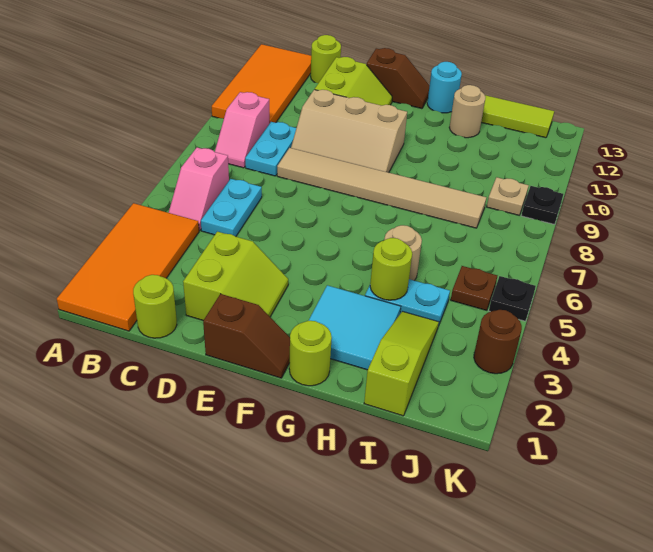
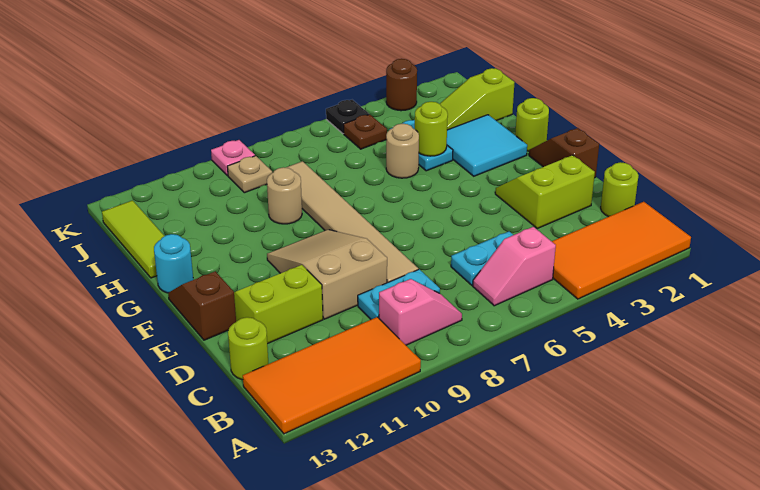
pink slope B5:B6 level 1 top 6 -> pink slope B5:B6 level 1 top 5
tan slope D9:F10 level 1 top 10 -> tan slope D9:F10 level 1 top D
tan round brick H12 level 1 -> tan round brick H9 level 1
black plate K9 level 1 -> pink plate K9 level 1

